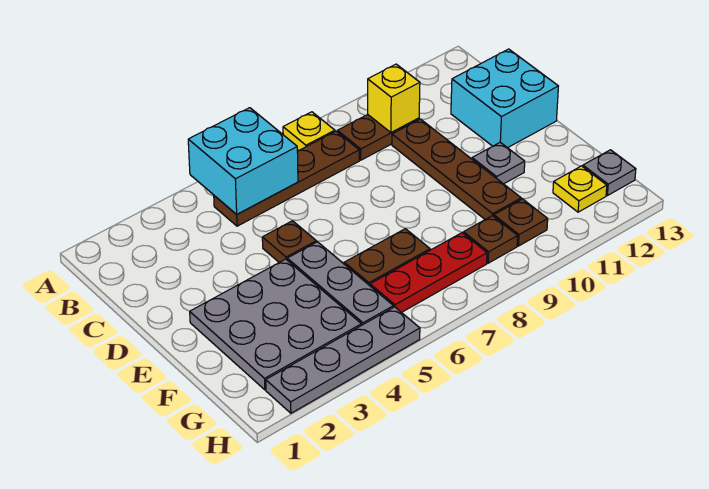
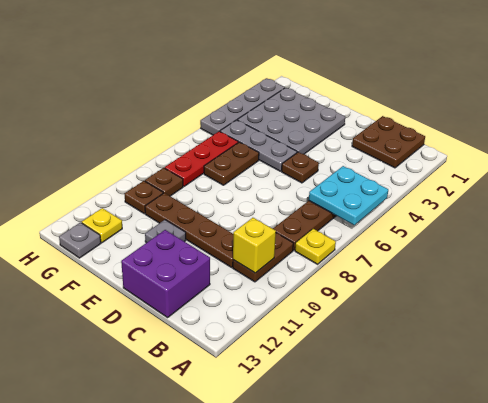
cyan brick A5:B6 level 2 -> cyan plate A5:B6 level 2
none -> brown plate B1:C2 level 1
cyan brick C12:D13 level 1 -> purple brick C12:D13 level 1

